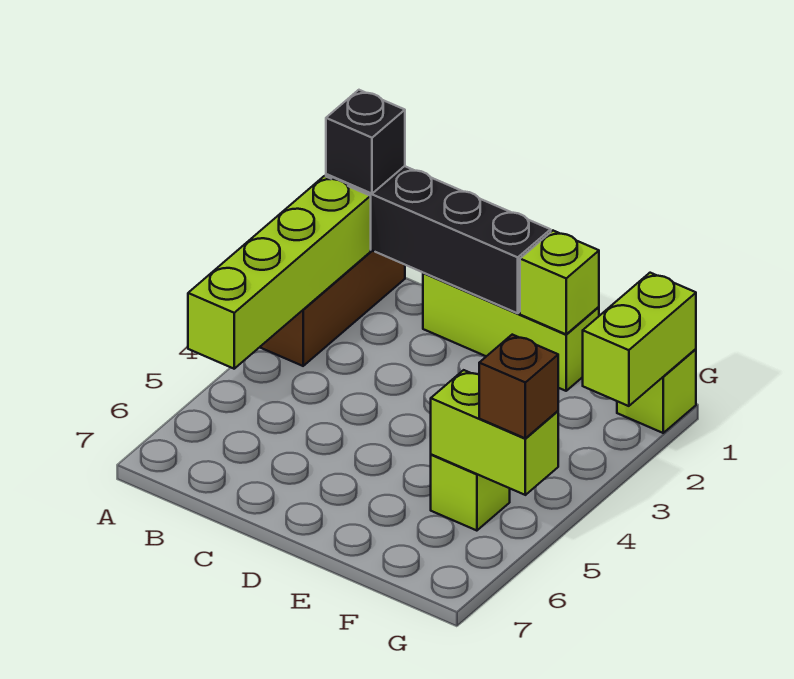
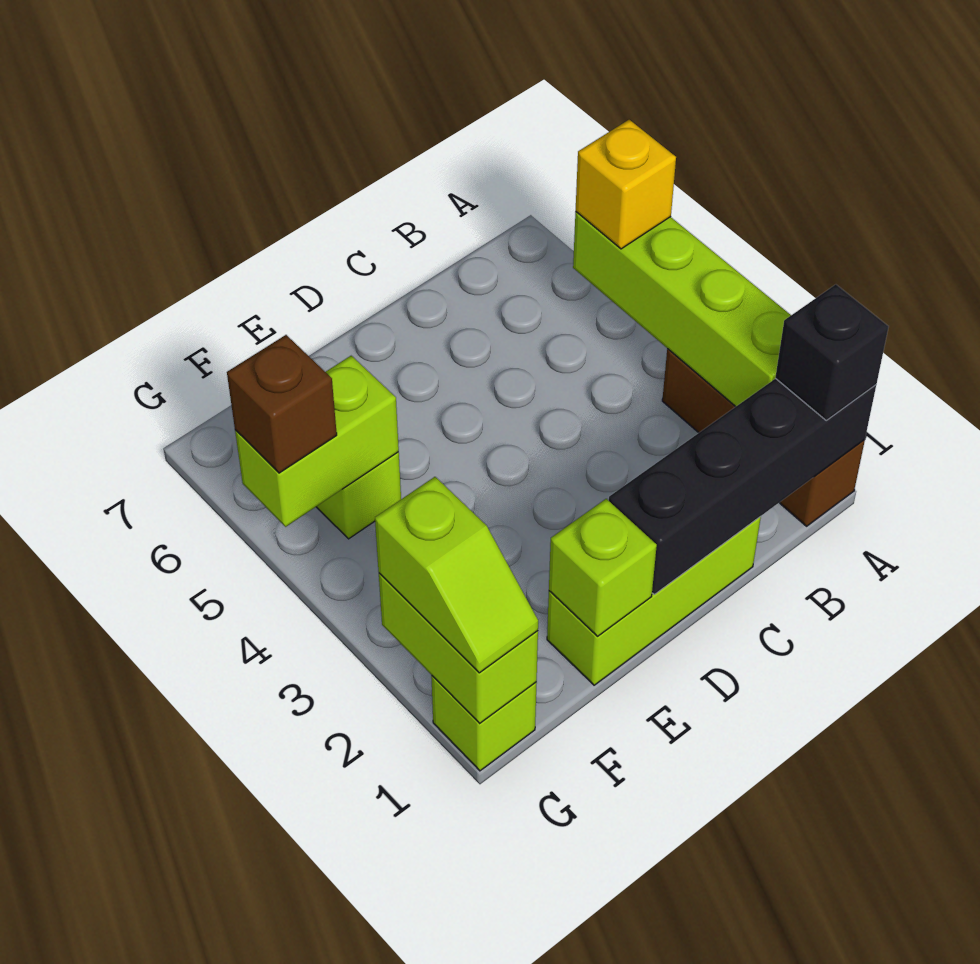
none -> yellow brick A5 level 3
none -> lime slope G1:G2 level 3 top 2

